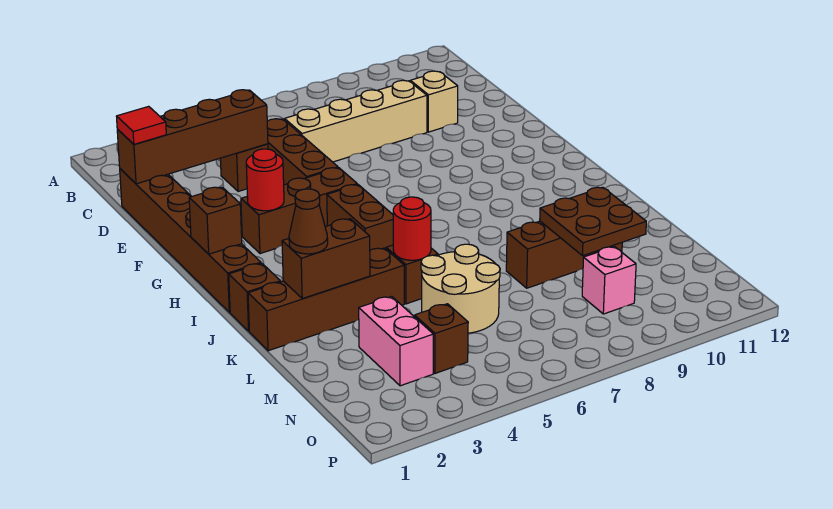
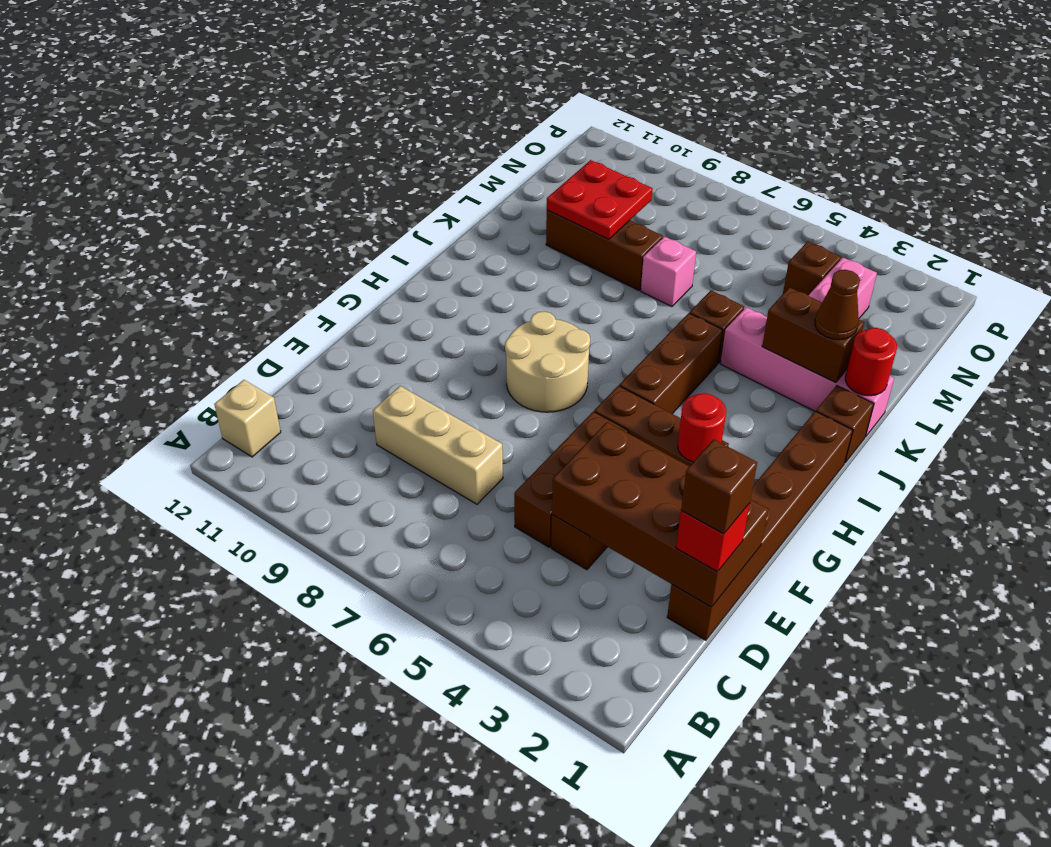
brown brick D1:D4 level 2 -> brown brick D1:E4 level 2
red tile D1 level 3 -> red brick D1 level 3
tan brick D6:D9 level 1 -> tan brick D7:D9 level 1
tan brick D10 level 1 -> tan brick B12 level 1
brown brick H1 level 2 -> brown brick D1 level 4
brown brick H5:I5 level 1 -> brown brick H5:J5 level 1
brown brick K1:K4 level 1 -> pink brick K1:K4 level 1
red round brick K5 level 2 -> red round brick K1 level 2
tan round brick L5:M6 level 1 -> tan round brick G7:H8 level 1
brown plate L9:M10 level 2 -> red plate L9:M10 level 2
pink brick N9 level 1 -> pink brick L7 level 1

